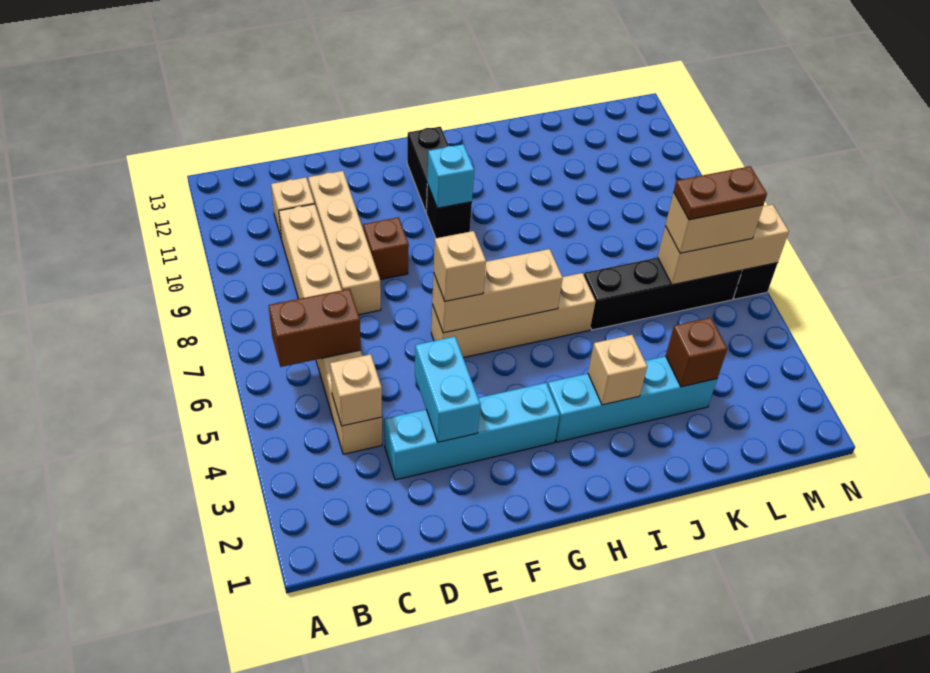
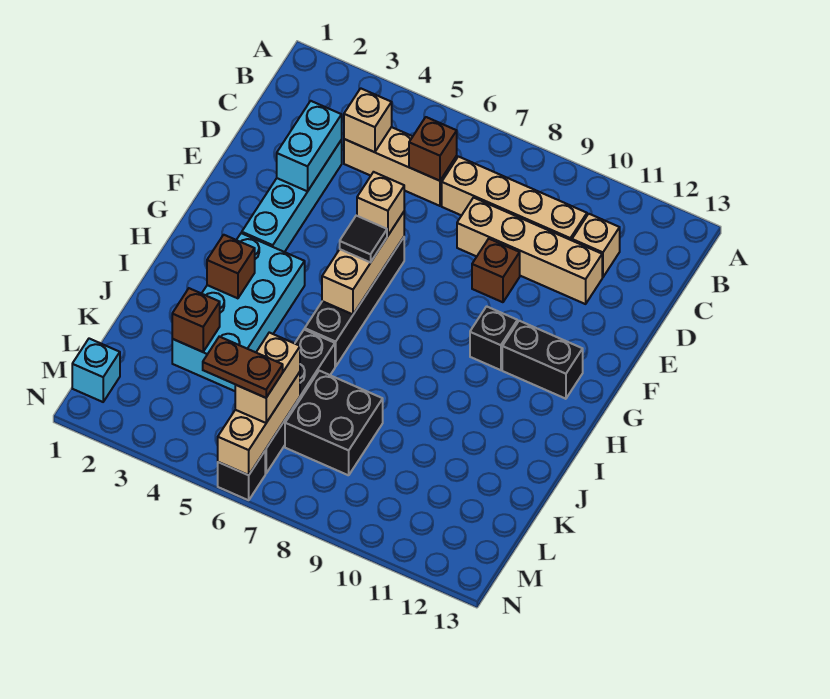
brown brick B6:C6 level 2 -> brown brick C6 level 2
cyan brick E3:E4 level 2 -> cyan brick D3:E3 level 2
tan brick F6:I6 level 1 -> black brick F6:I6 level 1
none -> black tile G6 level 3
cyan brick G10 level 2 -> cyan brick M1 level 1
cyan brick H3:K3 level 1 -> cyan brick H3:K4 level 1
tan brick I3 level 2 -> brown brick I3 level 2
none -> black brick K7:L8 level 1
brown plate L6:M6 level 4 -> brown plate M5:M6 level 4

